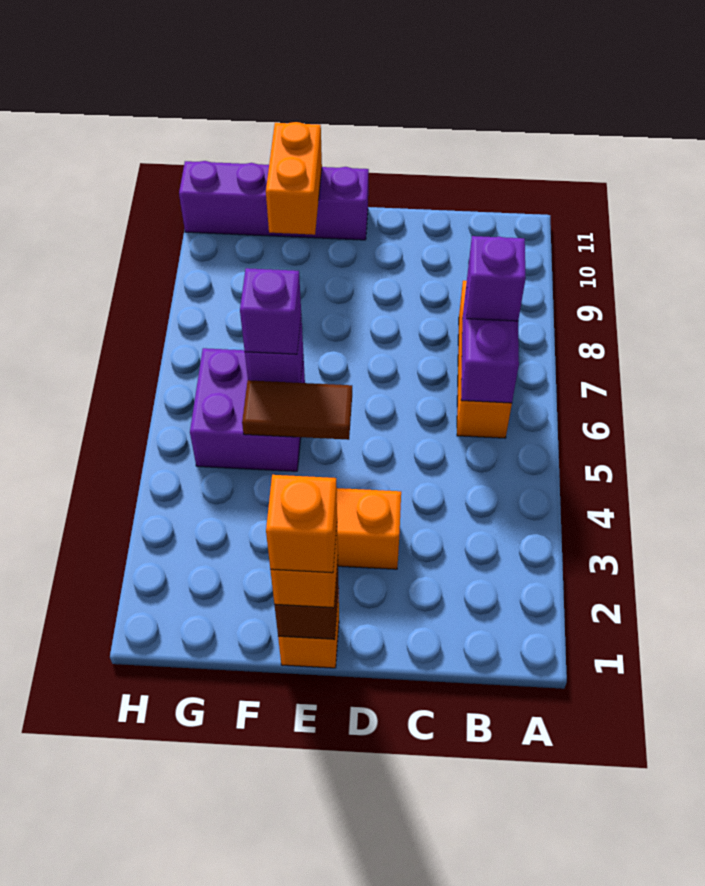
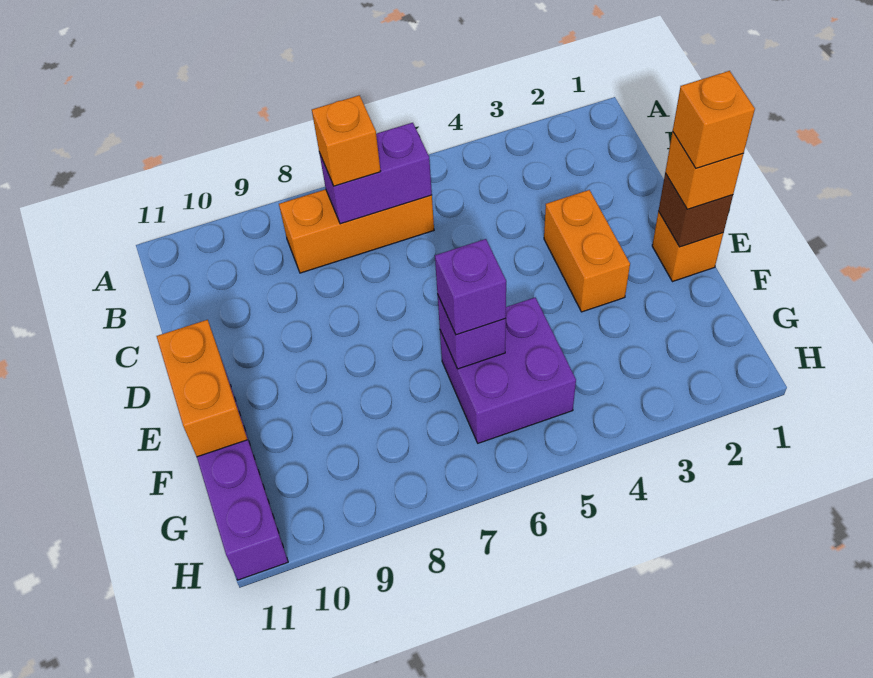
purple brick B7 level 3 -> orange brick B7 level 3
brown tile E5:F5 level 2 -> none
orange brick F10:F11 level 2 -> orange brick E11:F11 level 2

